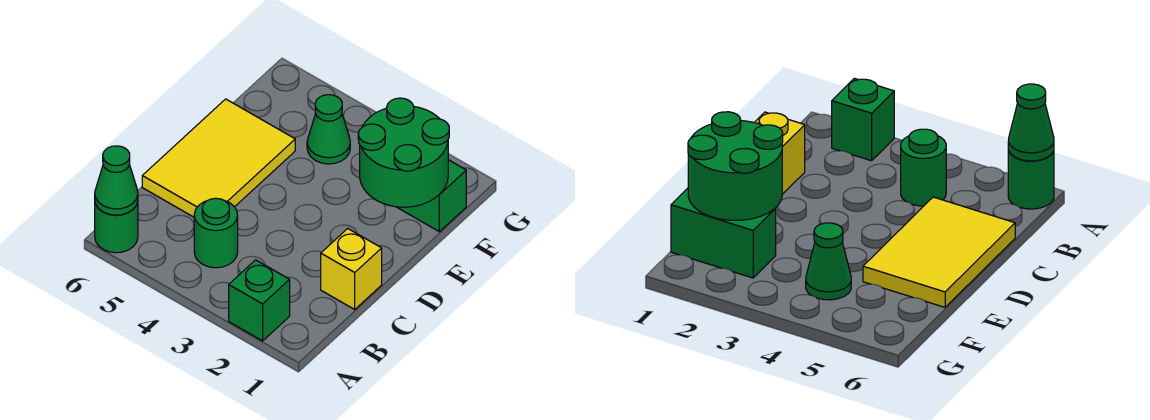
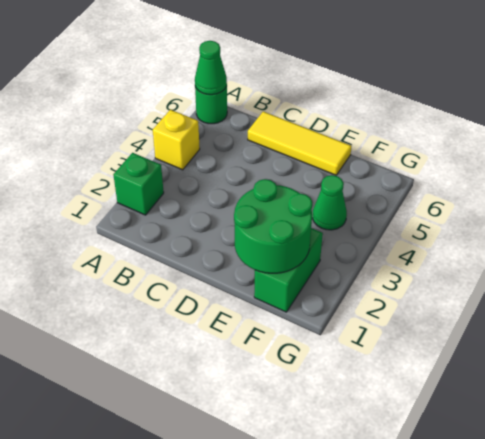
green round brick B4 level 1 -> none
yellow brick C1 level 1 -> yellow brick A4 level 1
yellow tile C5:E6 level 1 -> yellow tile C6:E6 level 1

